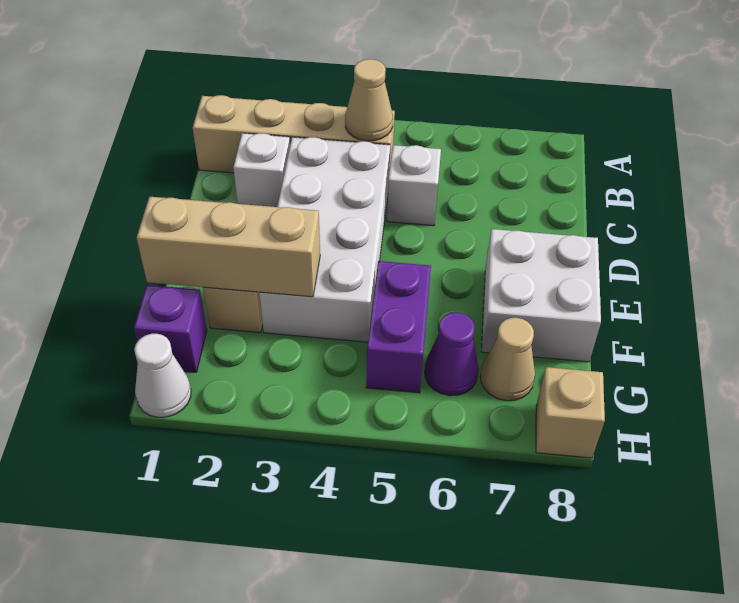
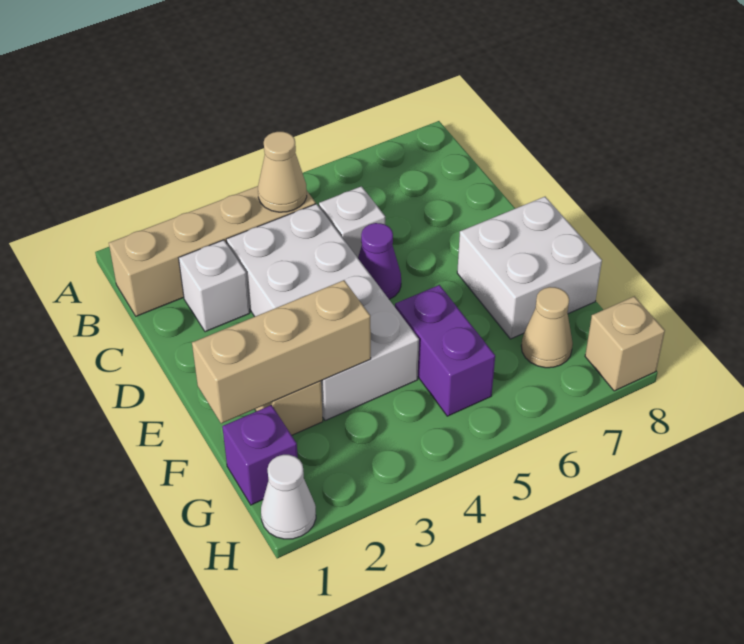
purple cone G6 level 1 -> purple cone D5 level 1

